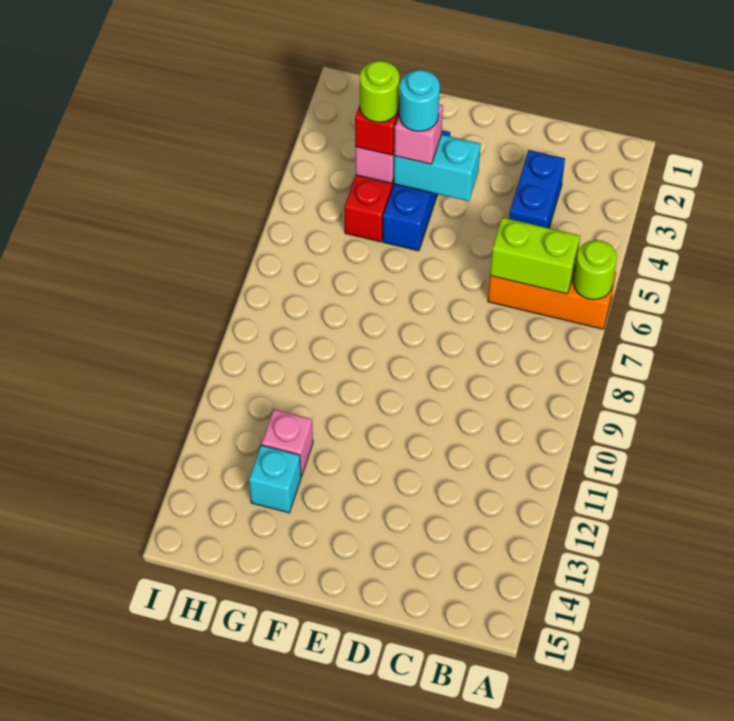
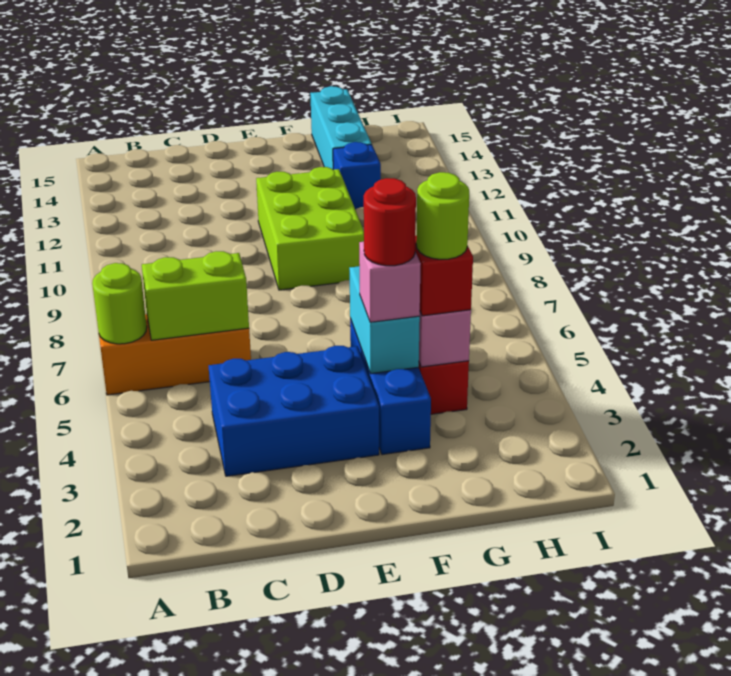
blue brick C3:C4 level 1 -> blue brick C3:E4 level 1
cyan brick E4:F4 level 2 -> cyan brick F4:F5 level 2
none -> lime brick E9:F11 level 1
cyan round brick F4 level 4 -> red round brick F4 level 4
pink brick G12 level 1 -> blue brick G12 level 1
cyan brick G13 level 1 -> cyan brick G13:G15 level 1

